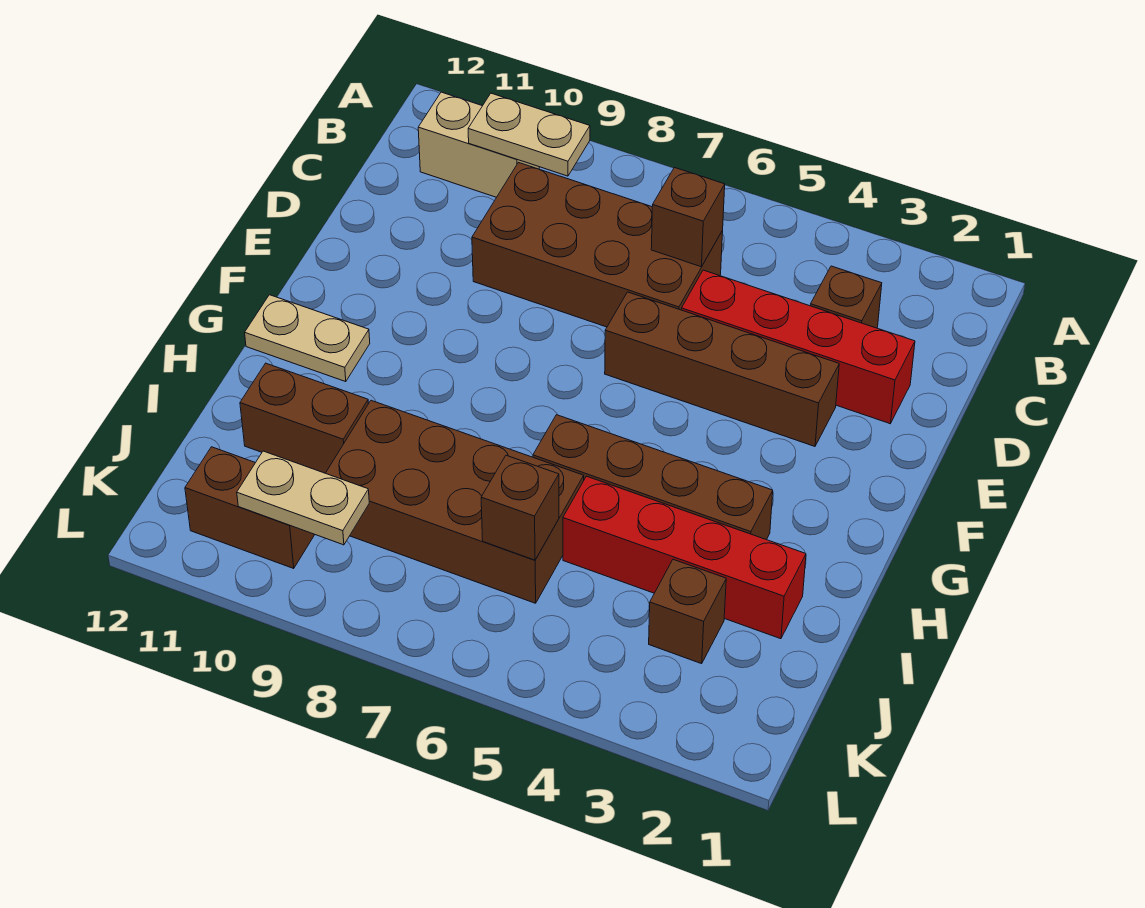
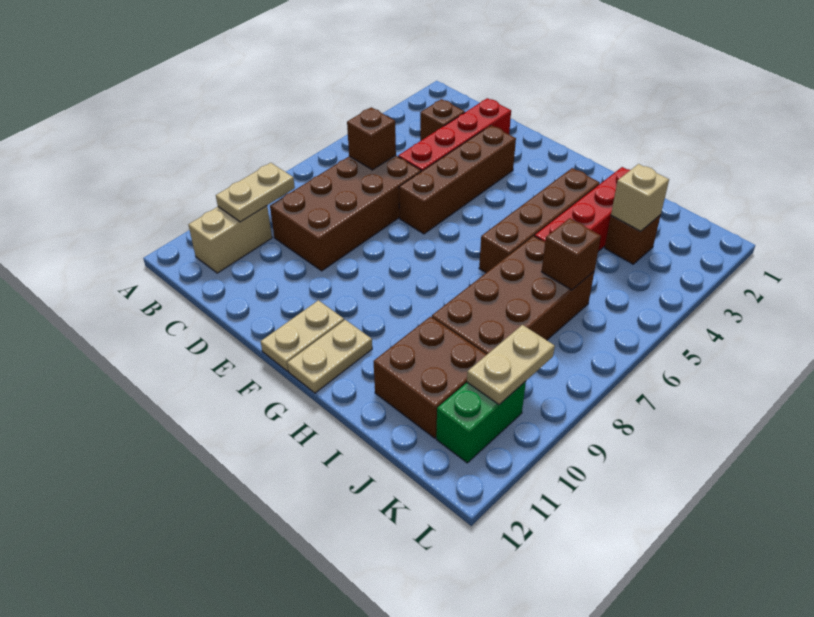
none -> tan plate F11:F12 level 1
brown brick I10:I11 level 1 -> brown brick I10:J11 level 1
none -> tan brick J3 level 2
brown brick K10:K11 level 1 -> green brick K10:K11 level 1

